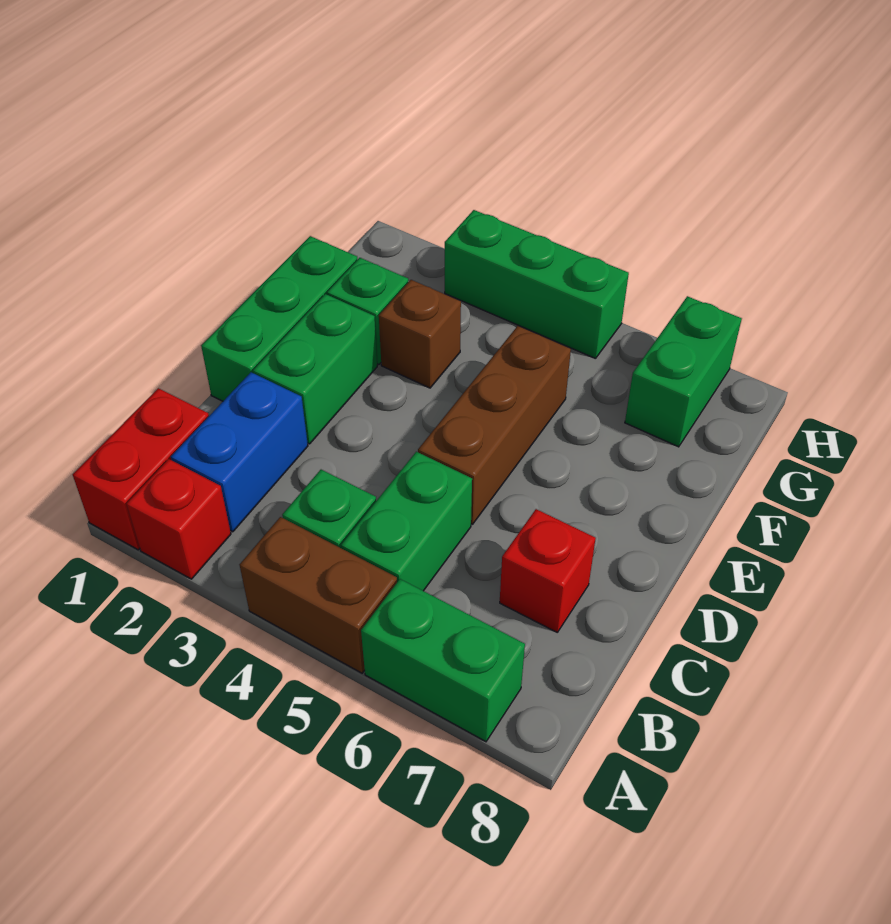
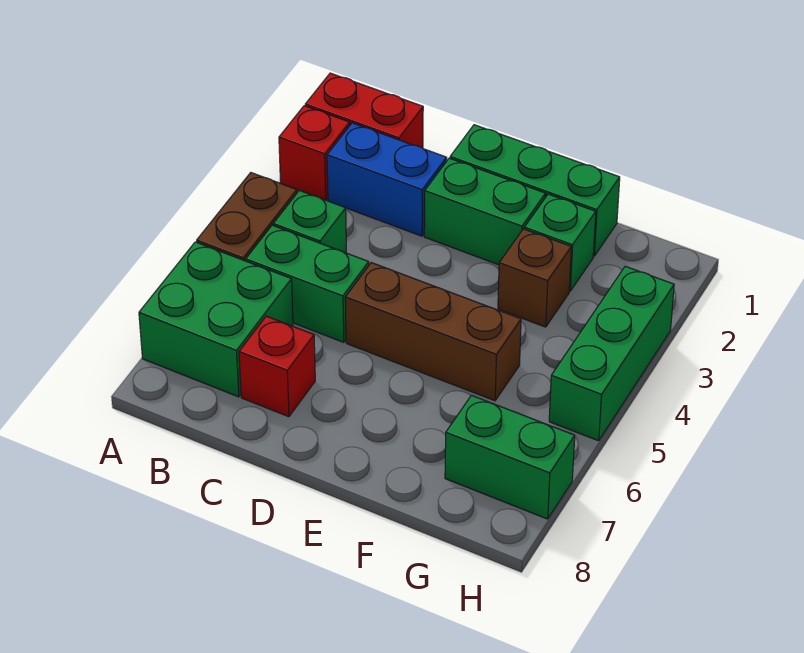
green brick A6:A7 level 1 -> green brick A6:B7 level 1

